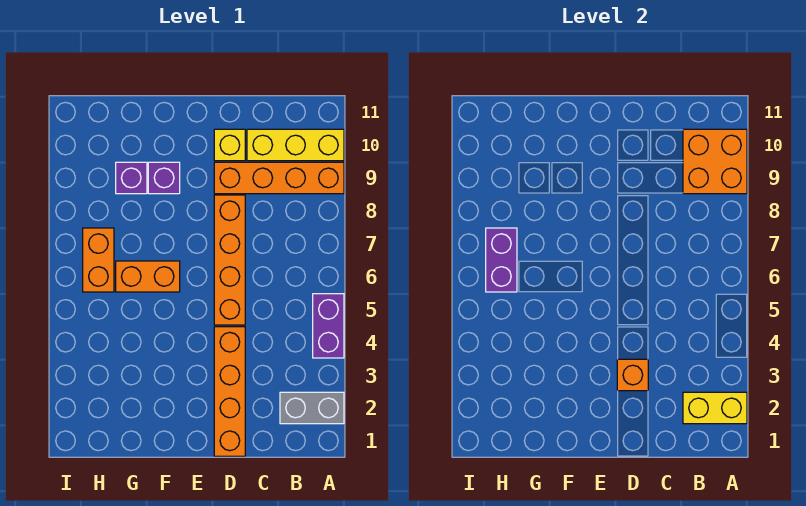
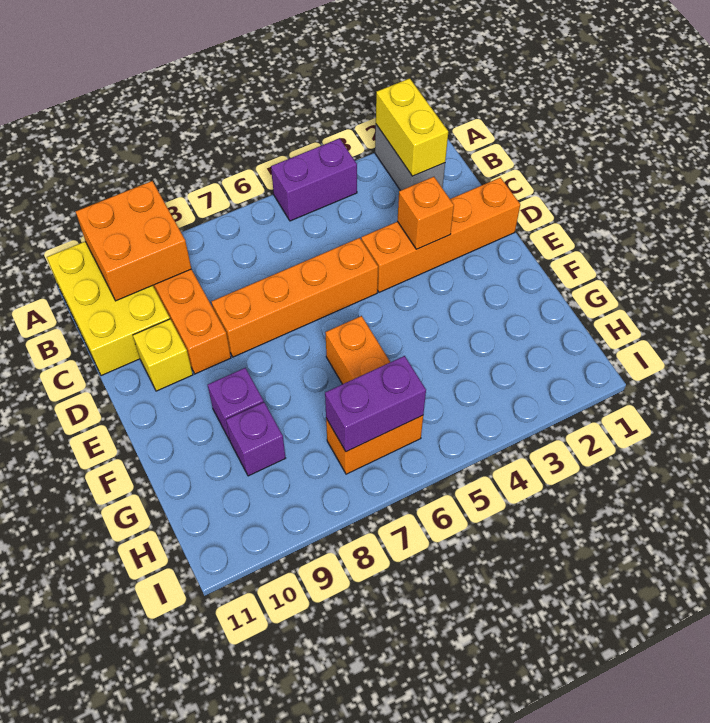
yellow brick A10:C10 level 1 -> yellow brick A10:C11 level 1

